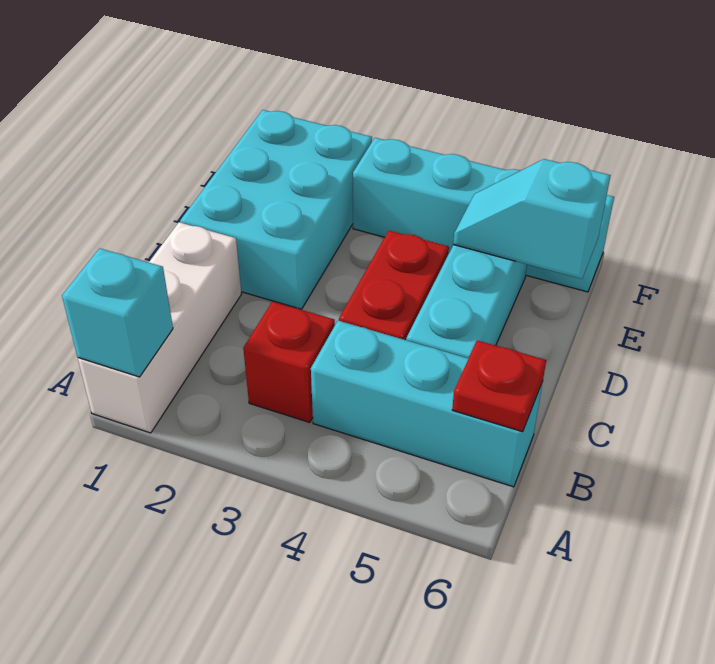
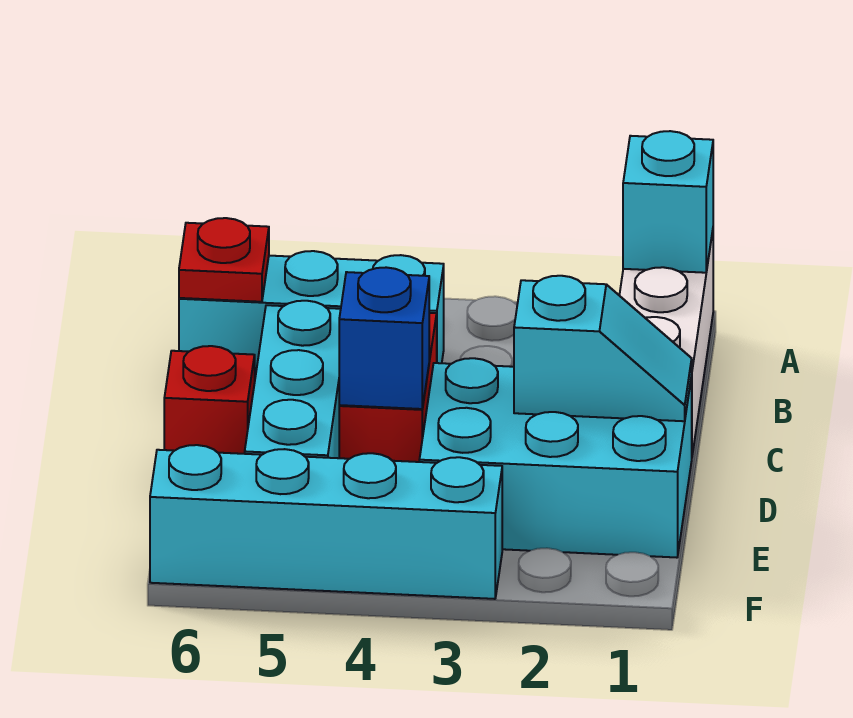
red brick B3 level 1 -> red brick D6 level 1
cyan brick D1:F2 level 1 -> cyan brick D1:E3 level 1
none -> blue brick D4 level 2
cyan slope E5:E6 level 2 top 6 -> cyan slope D1:D2 level 2 top 2

